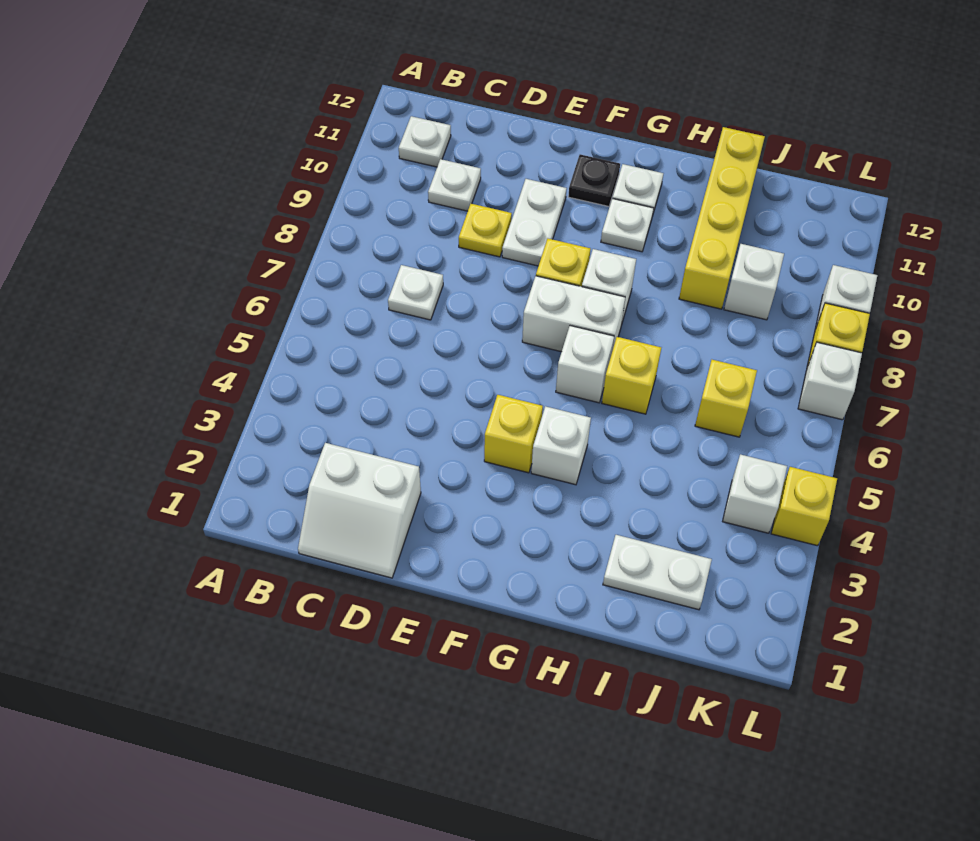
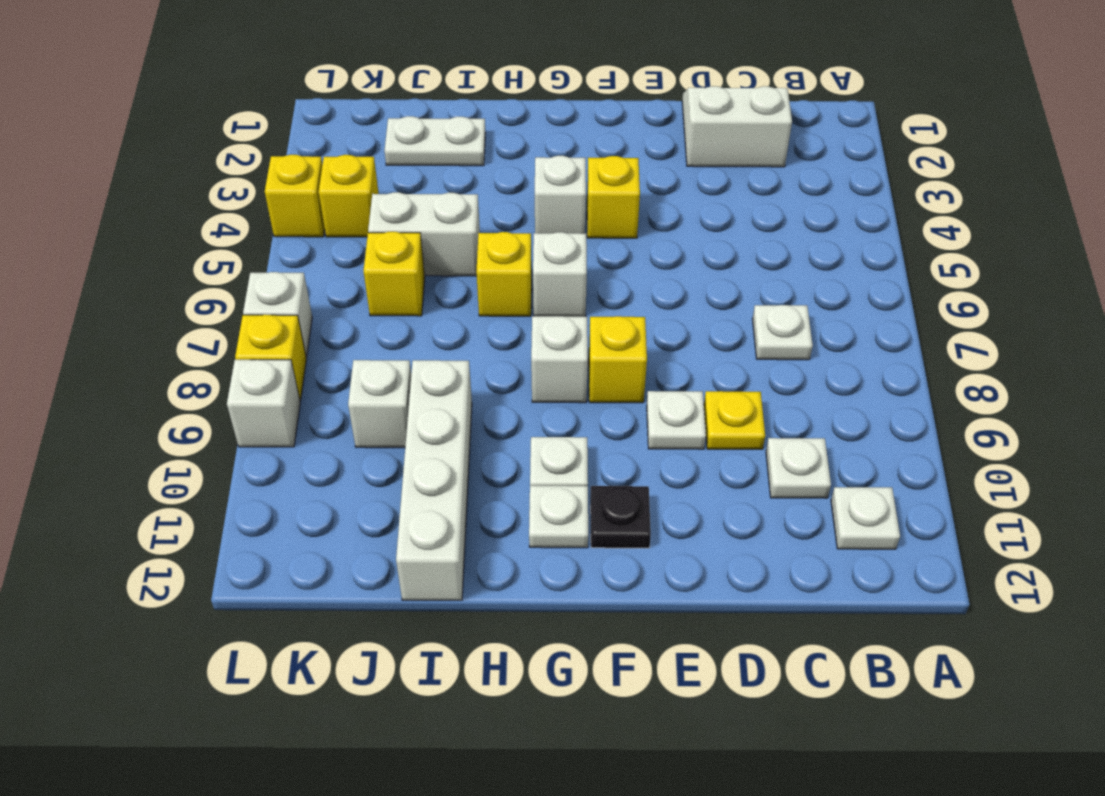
white plate E9:E10 level 1 -> white plate E9 level 1
white brick F7:G7 level 1 -> white brick I5:J5 level 1
yellow brick I9:I12 level 1 -> white brick I9:I12 level 1
white brick K4 level 1 -> yellow brick K4 level 1

